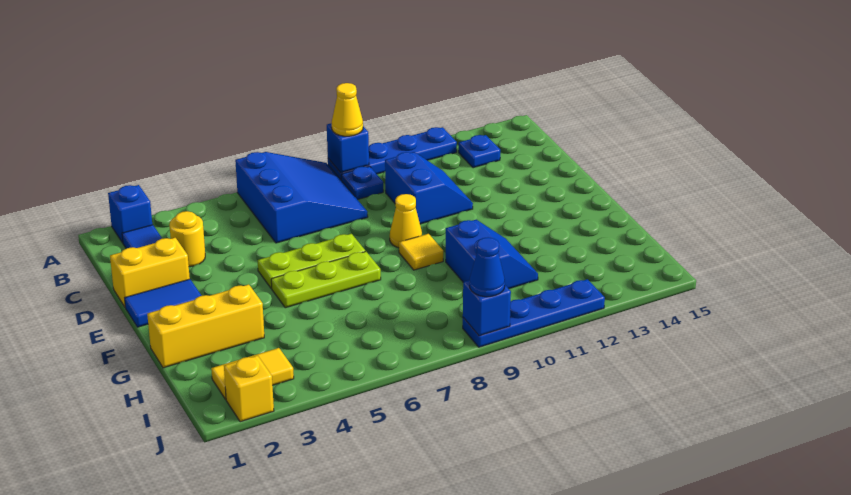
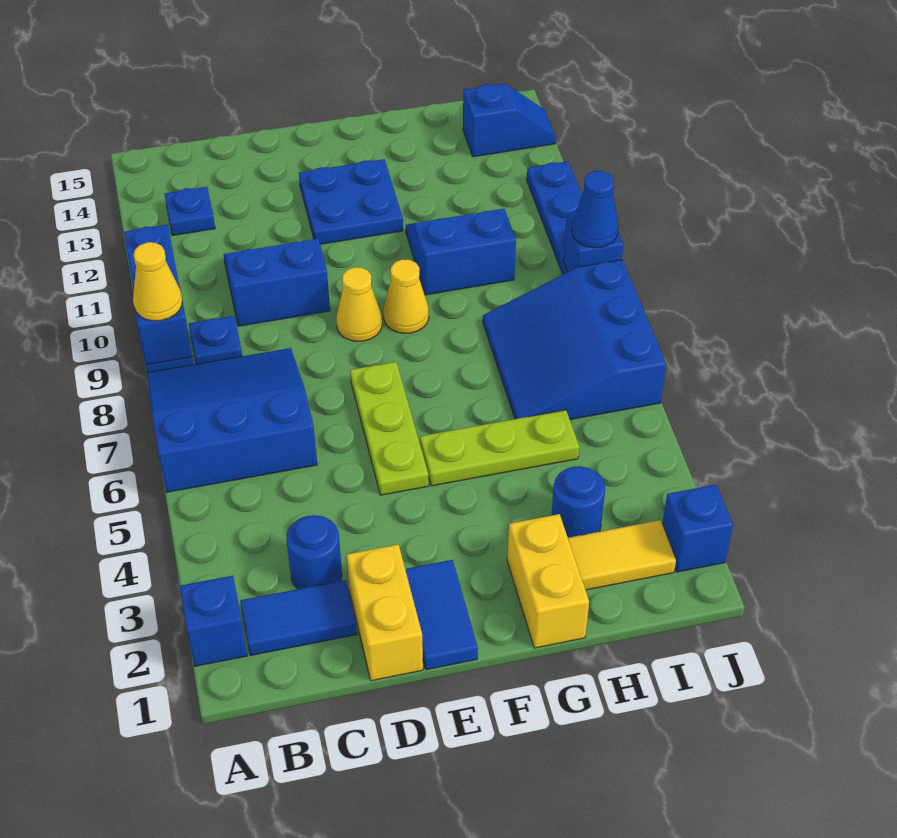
yellow round brick C3 level 1 -> blue round brick C3 level 1
none -> blue plate E12:F13 level 1
lime plate F5:F7 level 1 -> lime plate F5:H5 level 1
yellow tile F9 level 1 -> yellow cone F9 level 1
yellow brick G1:G3 level 1 -> yellow brick G1:G2 level 1
none -> blue round brick H3 level 1
none -> blue slope H6:J8 level 1 top J
yellow tile I2:I3 level 1 -> yellow tile H2:I2 level 1
none -> blue slope I14:J14 level 1 top I
yellow brick J2 level 1 -> blue brick J2 level 1

